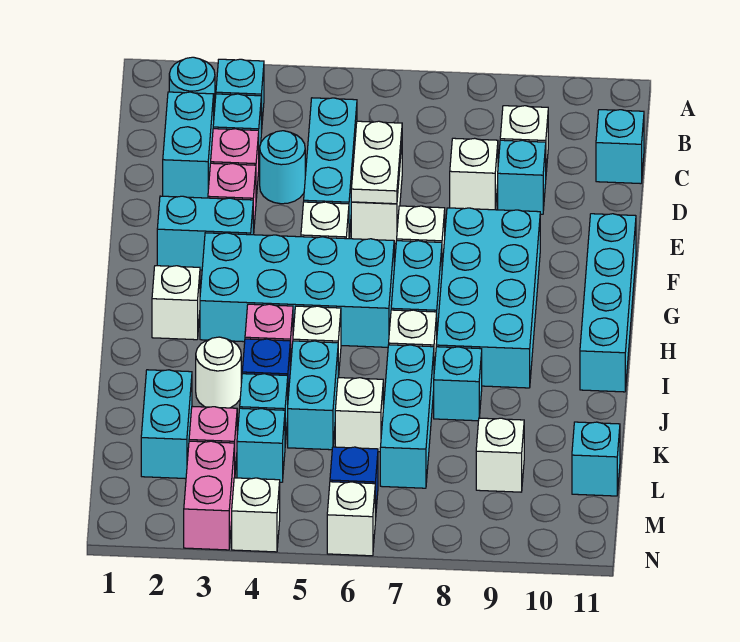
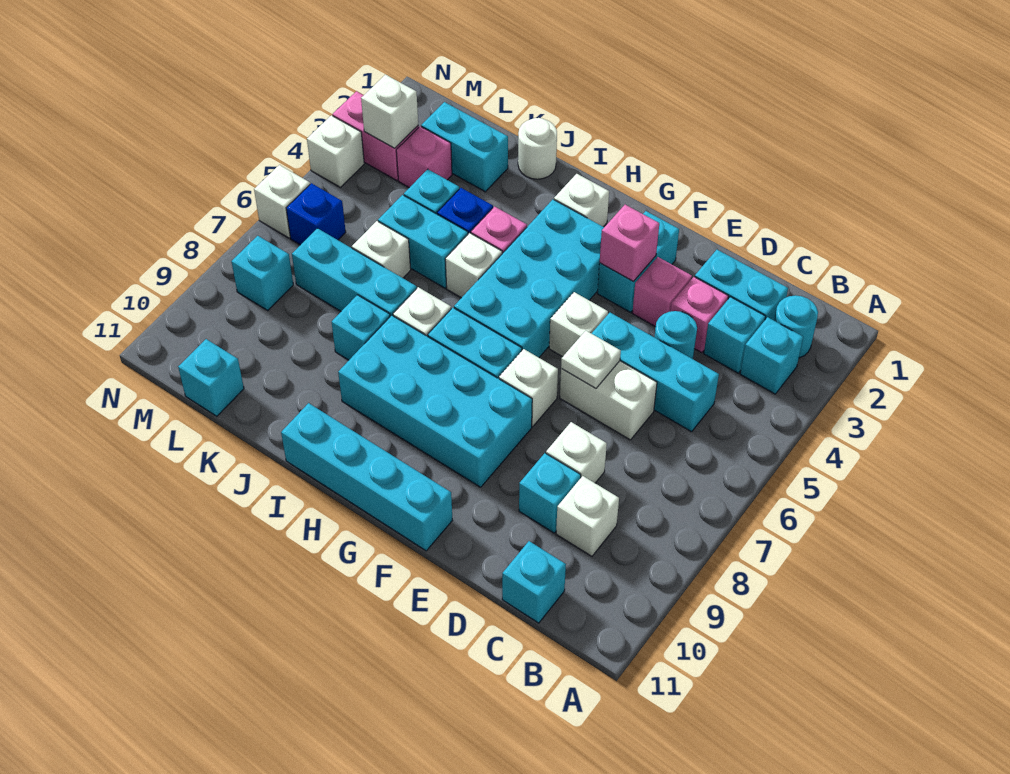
white plate D6:E6 level 2 -> white plate E6 level 2
none -> pink brick F3 level 2
white round brick J3 level 1 -> white round brick J1 level 1
cyan brick L4 level 1 -> cyan brick M8 level 1
white brick L9 level 1 -> white brick M3 level 2

